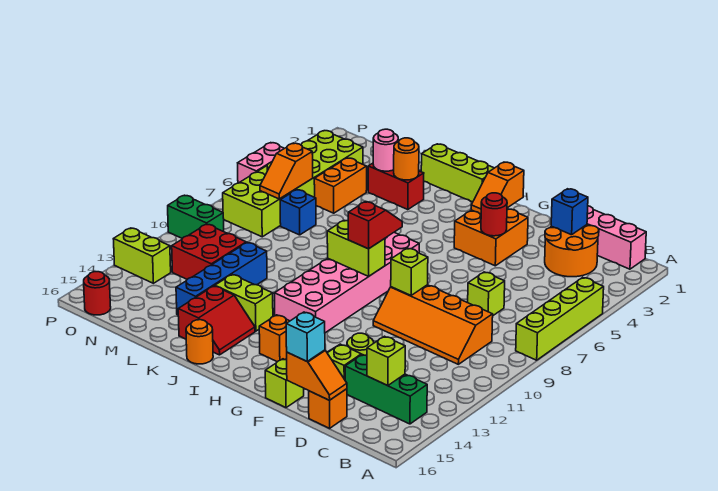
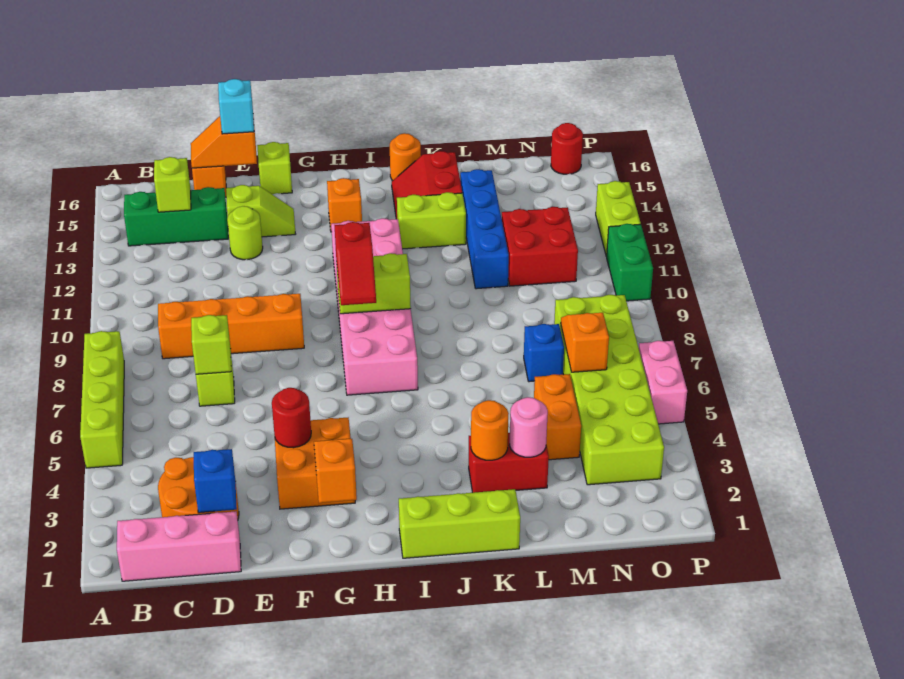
lime brick F9 level 2 -> lime brick D7 level 2
green brick O10:P10 level 1 -> green brick P10:P11 level 1
lime brick O13:P13 level 1 -> lime brick P12:P13 level 1

